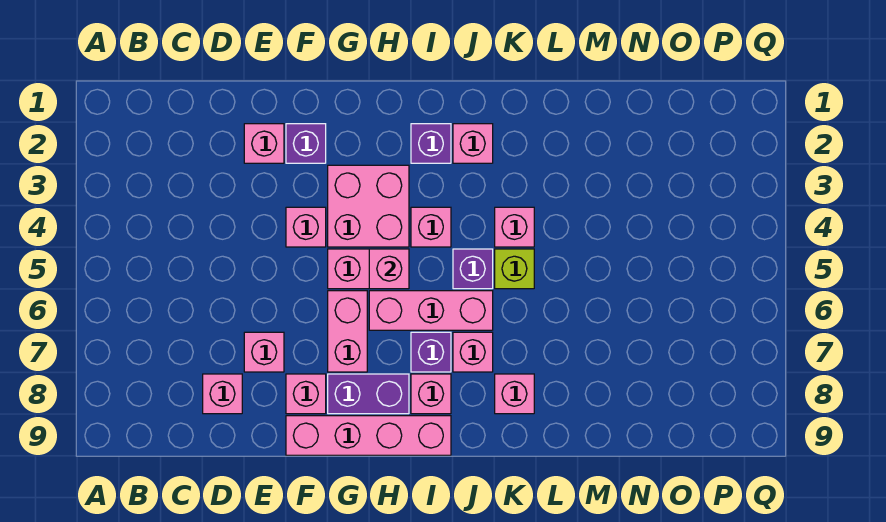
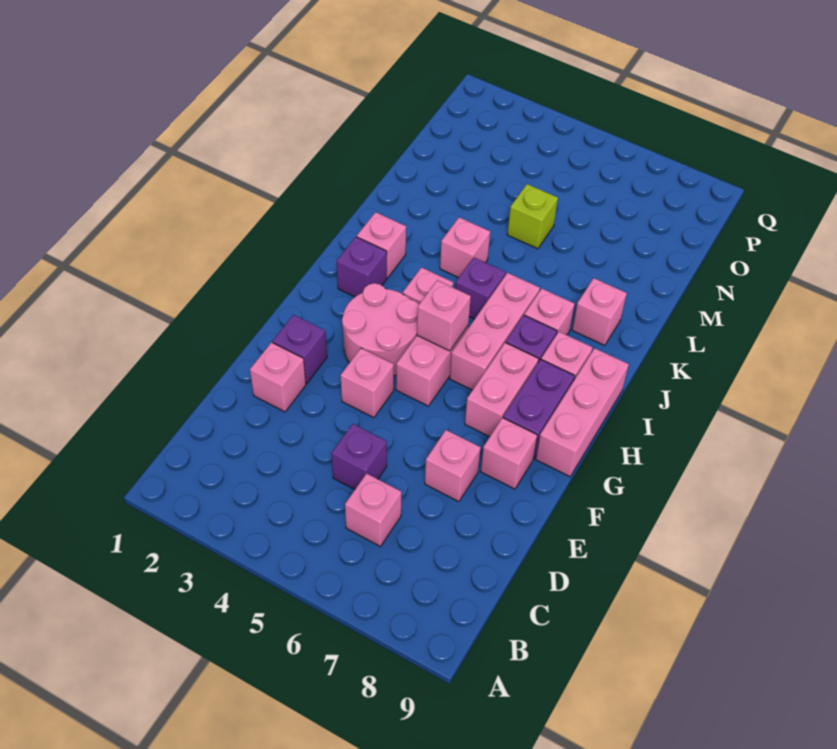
none -> purple brick D5 level 1
pink brick D8 level 1 -> pink brick C6 level 1
pink brick F9:I9 level 1 -> pink brick G9:I9 level 1
pink brick G3:H4 level 1 -> pink round brick G3:H4 level 1
pink brick G6:G7 level 1 -> pink brick G7:H7 level 1
lime brick K5 level 1 -> lime brick M5 level 1

